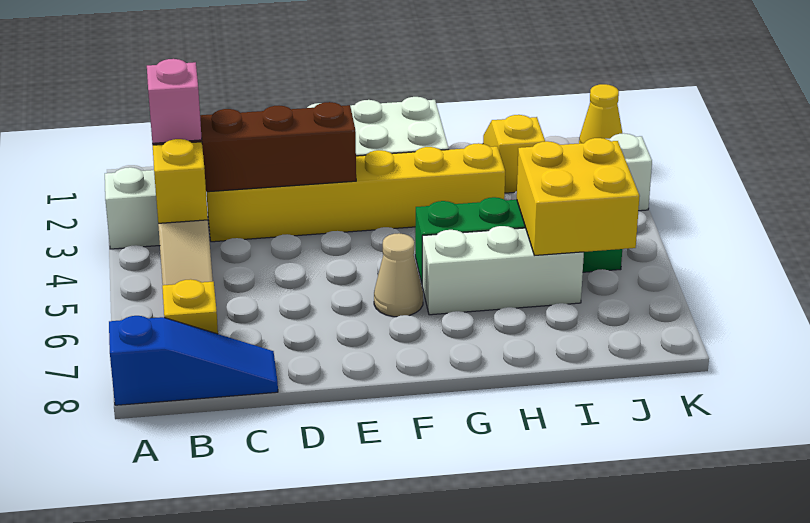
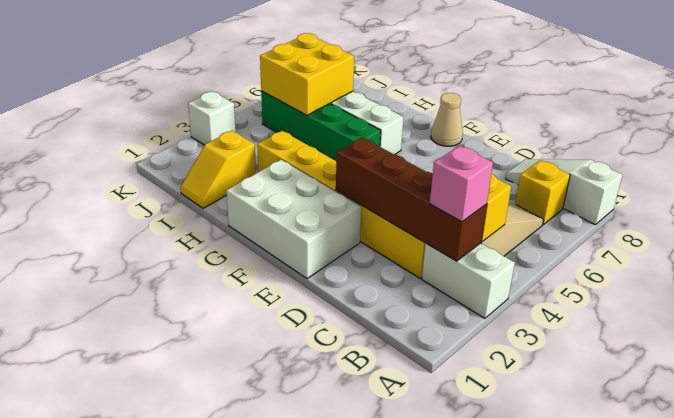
blue slope A8:C8 level 1 top A -> white slope A8:C8 level 1 top A
tan cone F6 level 1 -> tan cone F8 level 1
yellow cone K1 level 1 -> none

